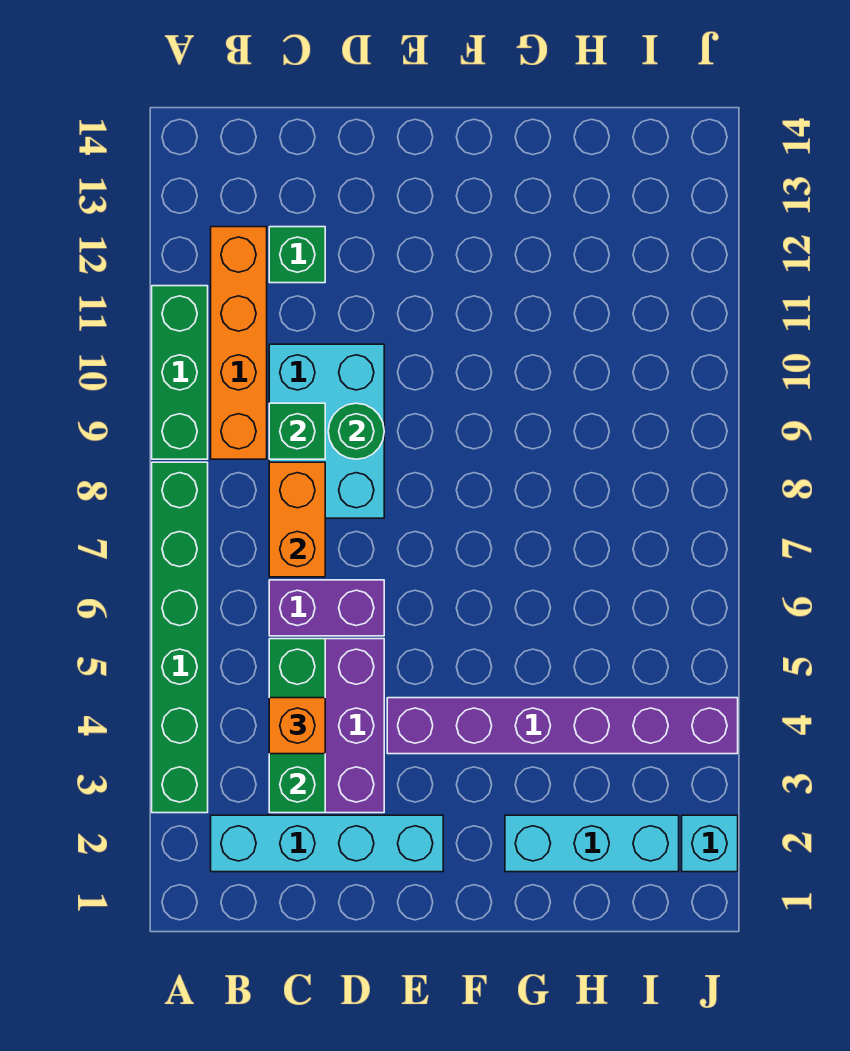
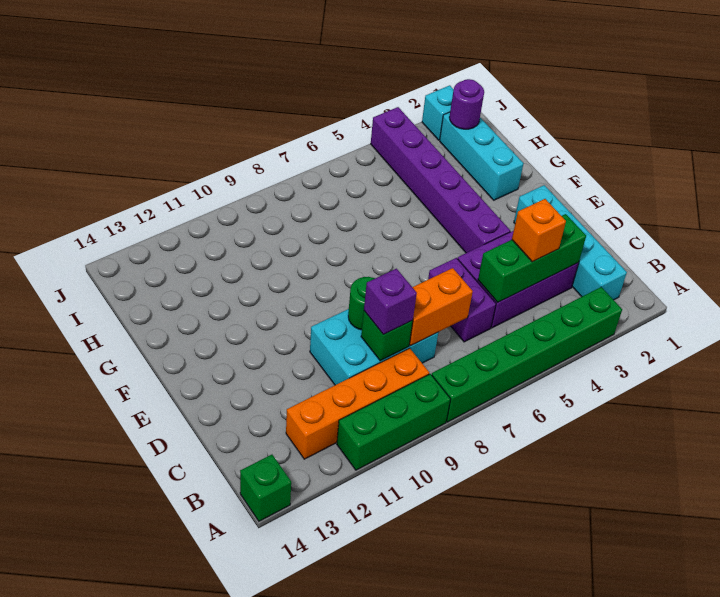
none -> purple brick C9 level 3
green brick C12 level 1 -> green brick A14 level 1
none -> purple round brick I2 level 2

